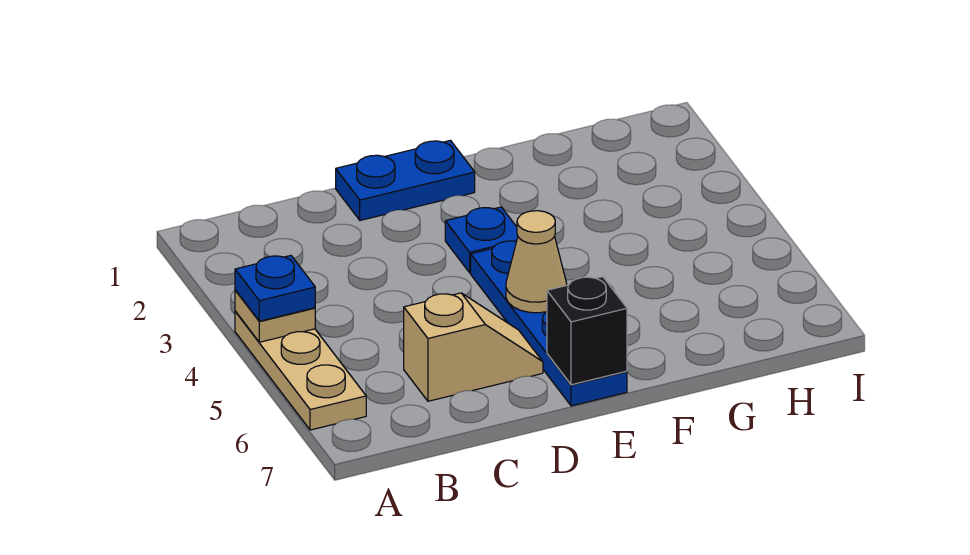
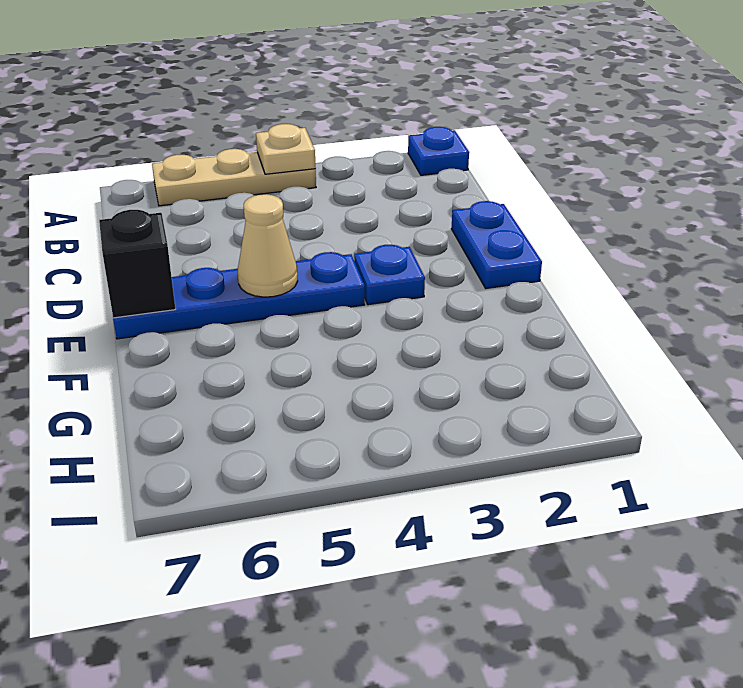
blue plate A4 level 3 -> blue plate A1 level 1
tan slope C6:D6 level 1 top C -> none

